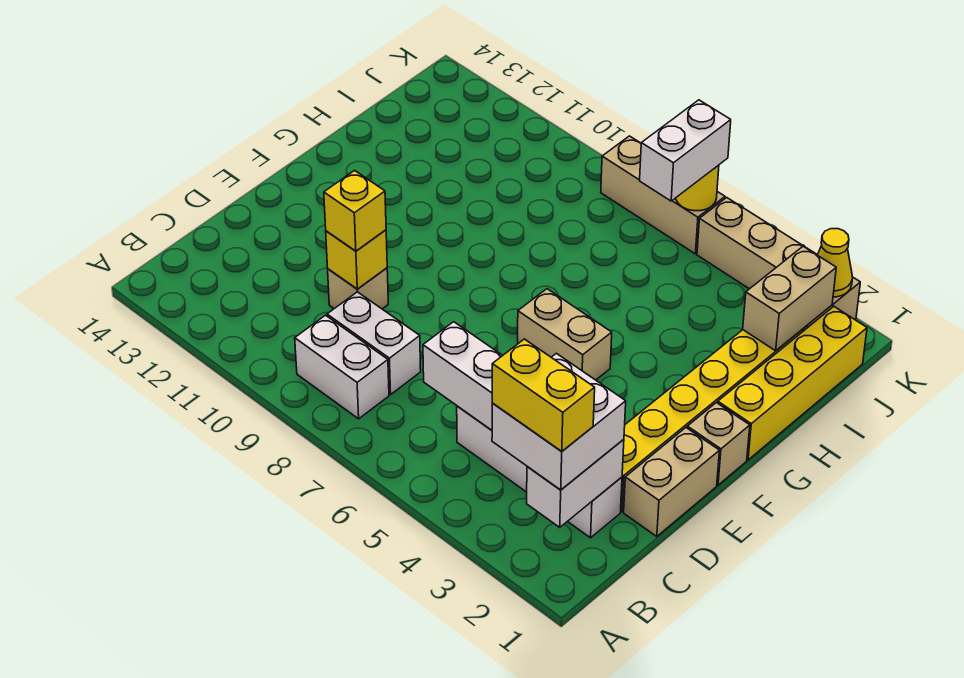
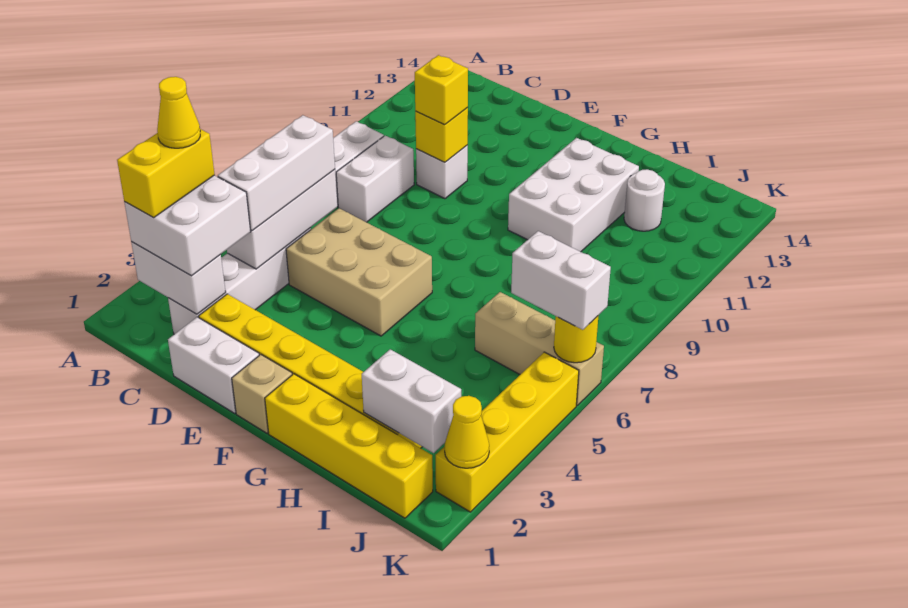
none -> yellow cone B3 level 5
none -> white brick C4:C6 level 3
tan brick D1:E1 level 1 -> white brick D1:E1 level 1
tan brick D10 level 1 -> white brick D10 level 1
tan brick F5:F6 level 1 -> tan brick D5:F6 level 1
none -> white brick G10:H12 level 1
tan brick I2:J2 level 2 -> white brick I2:J2 level 2
none -> white round brick I12 level 1
tan brick K2:K5 level 1 -> yellow brick K2:K5 level 1
tan brick K6:K8 level 1 -> tan brick I6:K6 level 1

